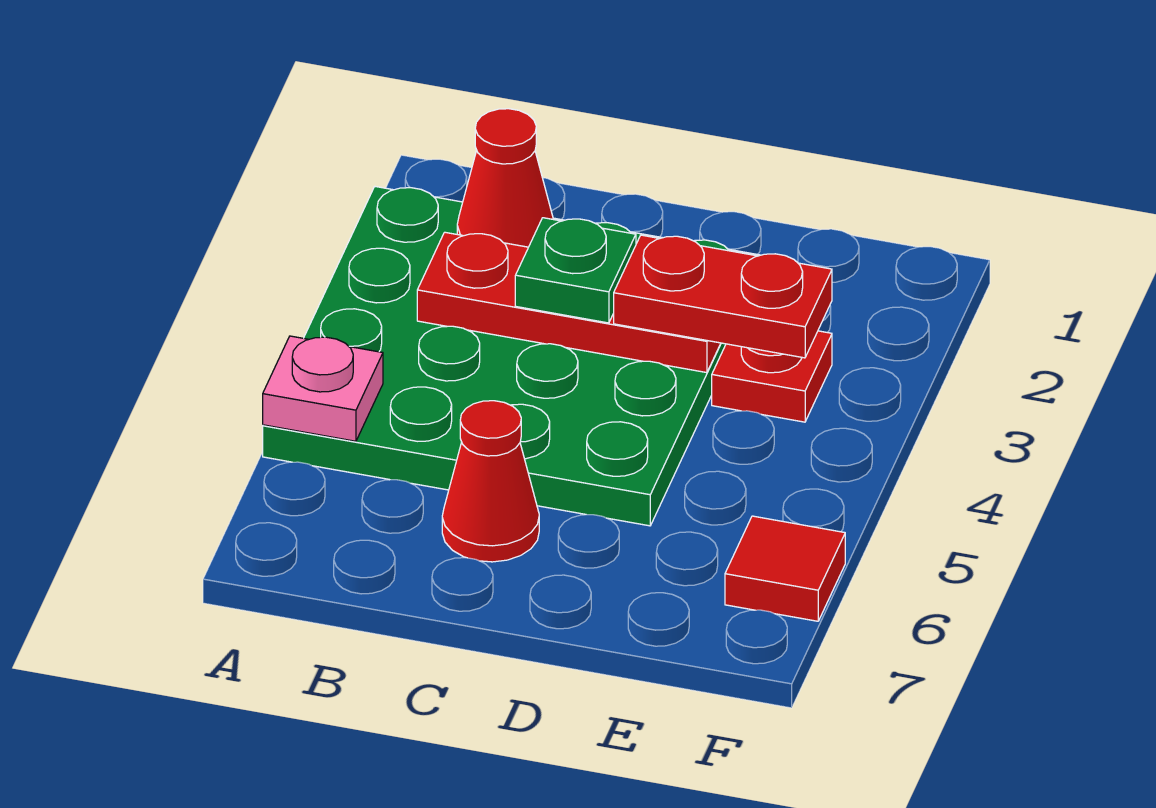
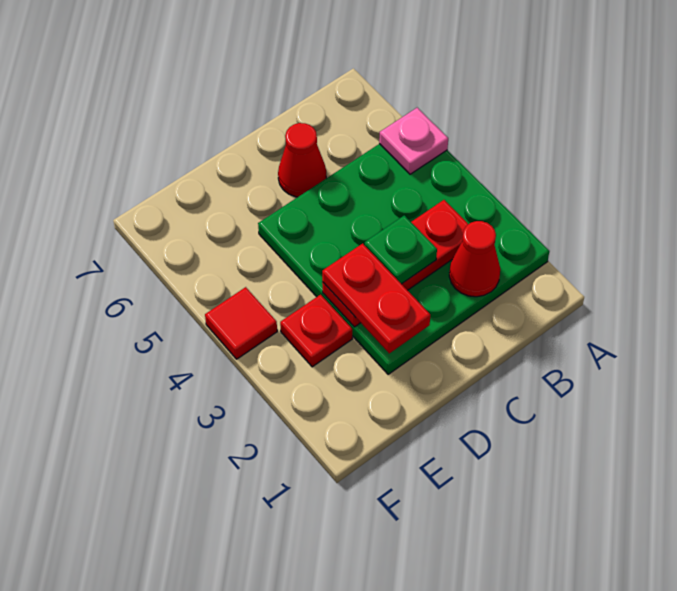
red plate D3:E3 level 3 -> red plate D2:D3 level 3
red tile F6 level 1 -> red tile F4 level 1

